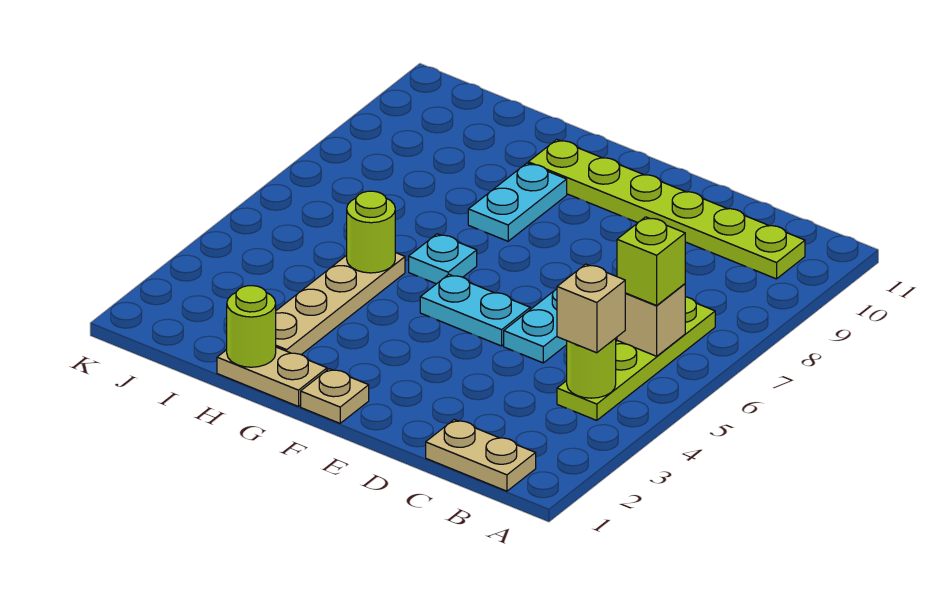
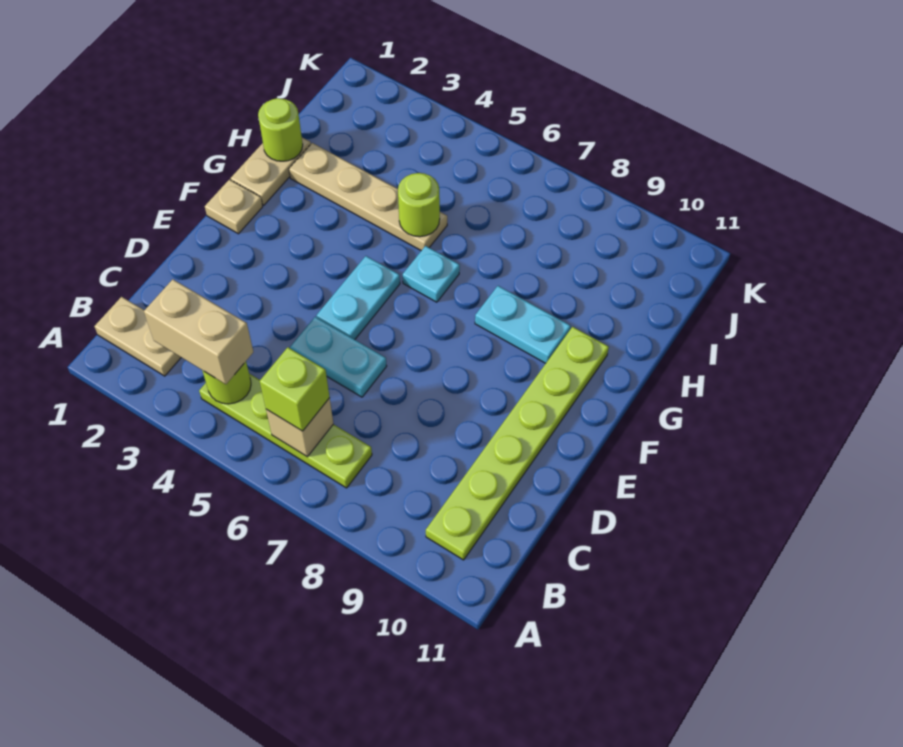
tan plate B1:C1 level 1 -> tan plate B1:B2 level 1
tan brick B4 level 3 -> tan brick B3:B4 level 3

